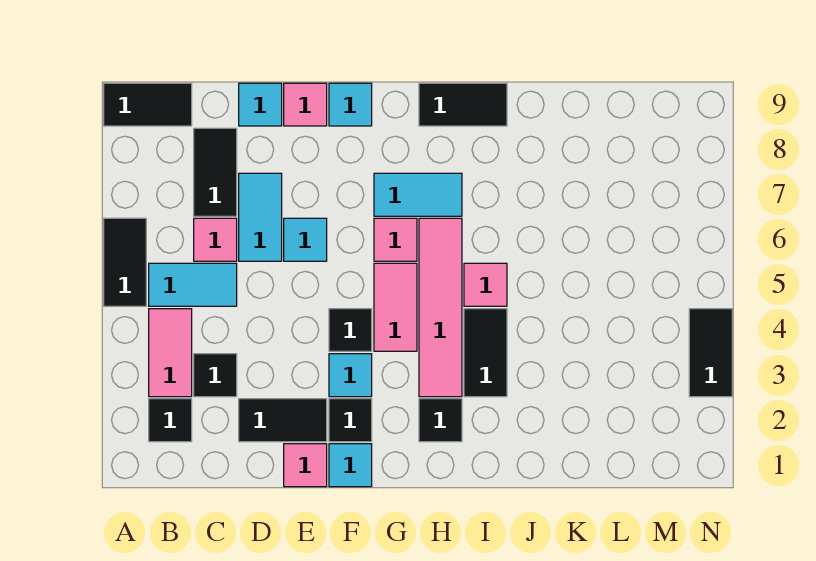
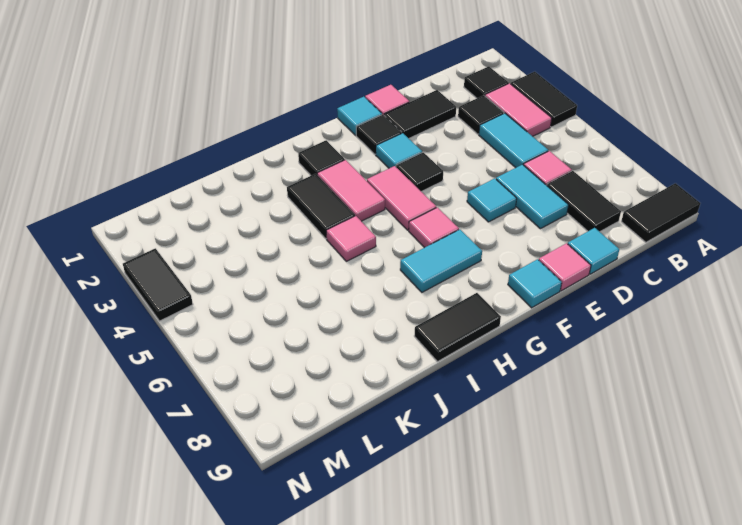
black tile A5:A6 level 1 -> black tile A3:A4 level 1
cyan tile B5:C5 level 1 -> cyan tile C4:C5 level 1
pink tile H3:H6 level 1 -> pink tile H3:H4 level 1

